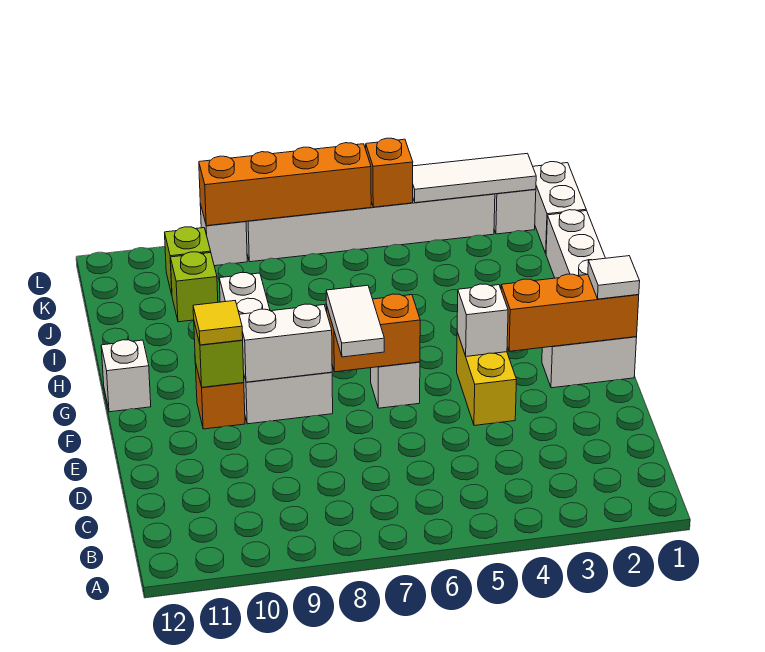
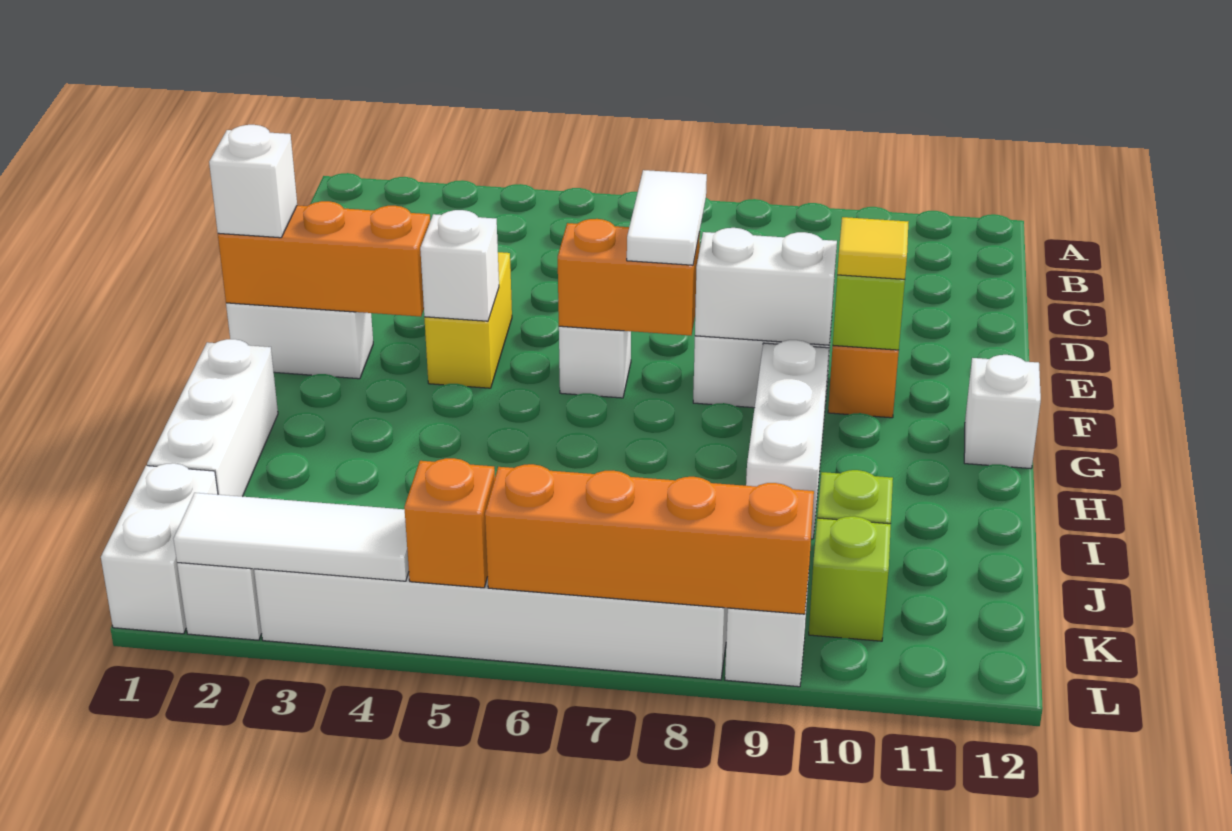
white tile F1 level 3 -> white brick F1 level 3

